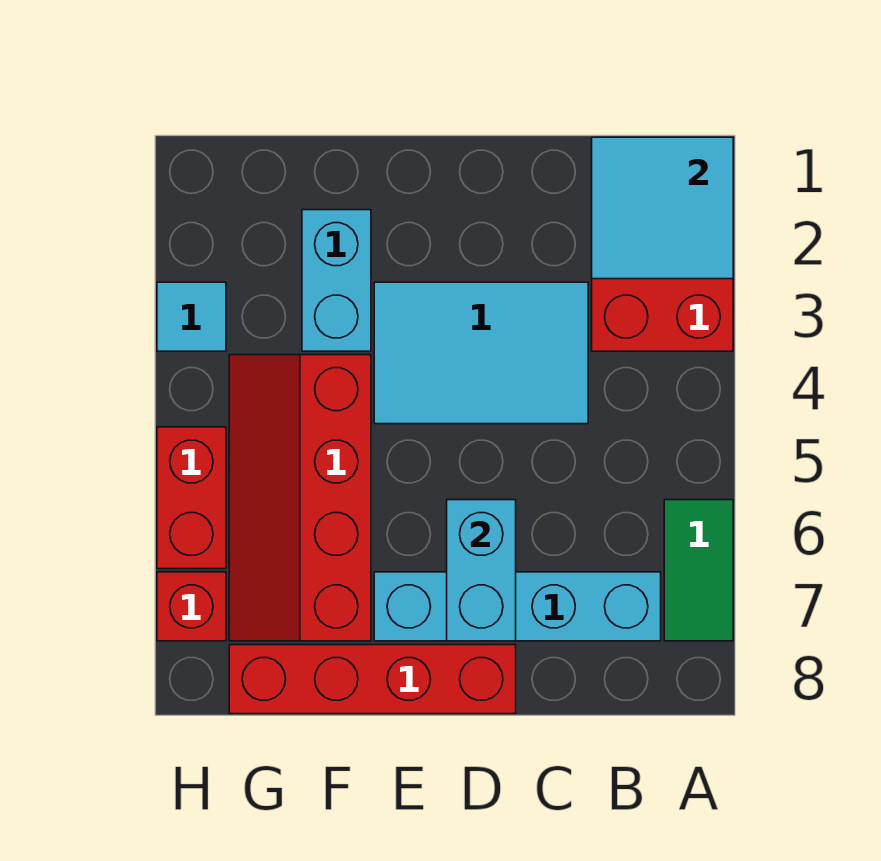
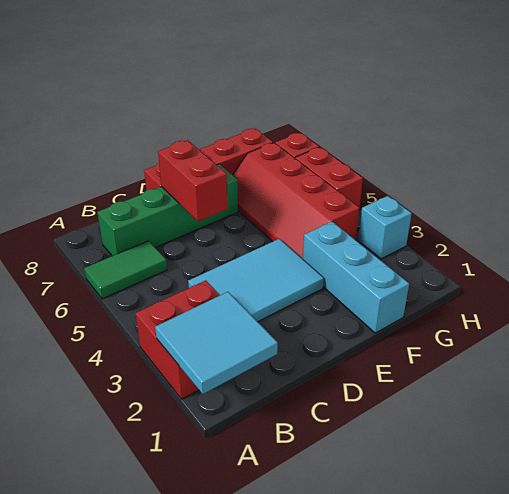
green tile A6:A7 level 1 -> green tile A6:B6 level 1
cyan brick B7:E7 level 1 -> green brick B7:E7 level 1
cyan brick D6:D7 level 2 -> red brick D6:D7 level 2
cyan brick F2:F3 level 1 -> cyan brick F1:F3 level 1
red slope F4:G7 level 1 top F -> red slope F4:G7 level 1 top G
cyan tile H3 level 1 -> cyan brick H3 level 1

